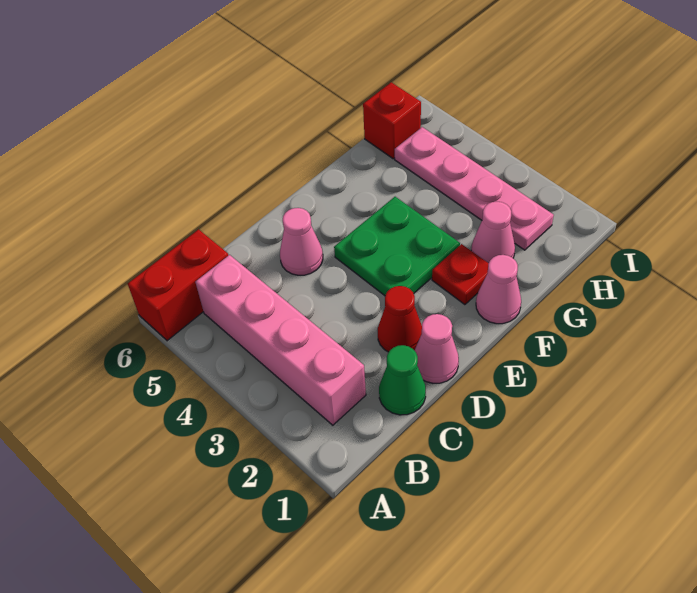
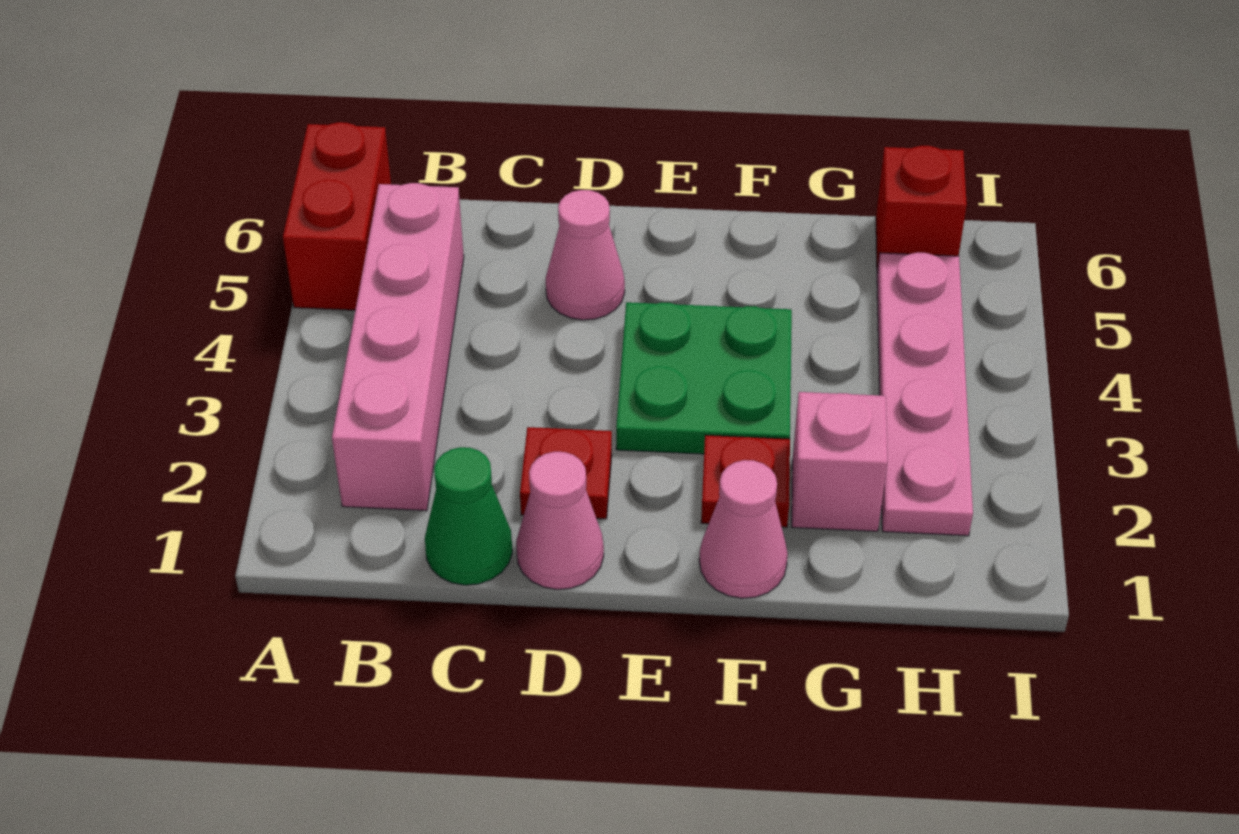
red brick A6:B6 level 1 -> red brick A5:A6 level 1
red cone D2 level 1 -> red plate D2 level 1
pink cone G2 level 1 -> pink brick G2 level 1

